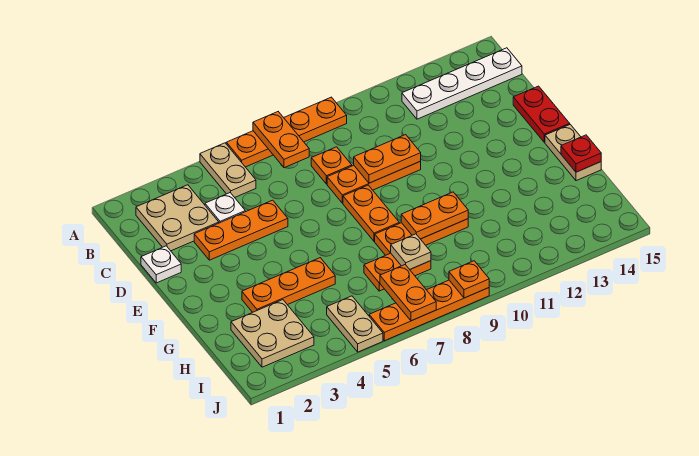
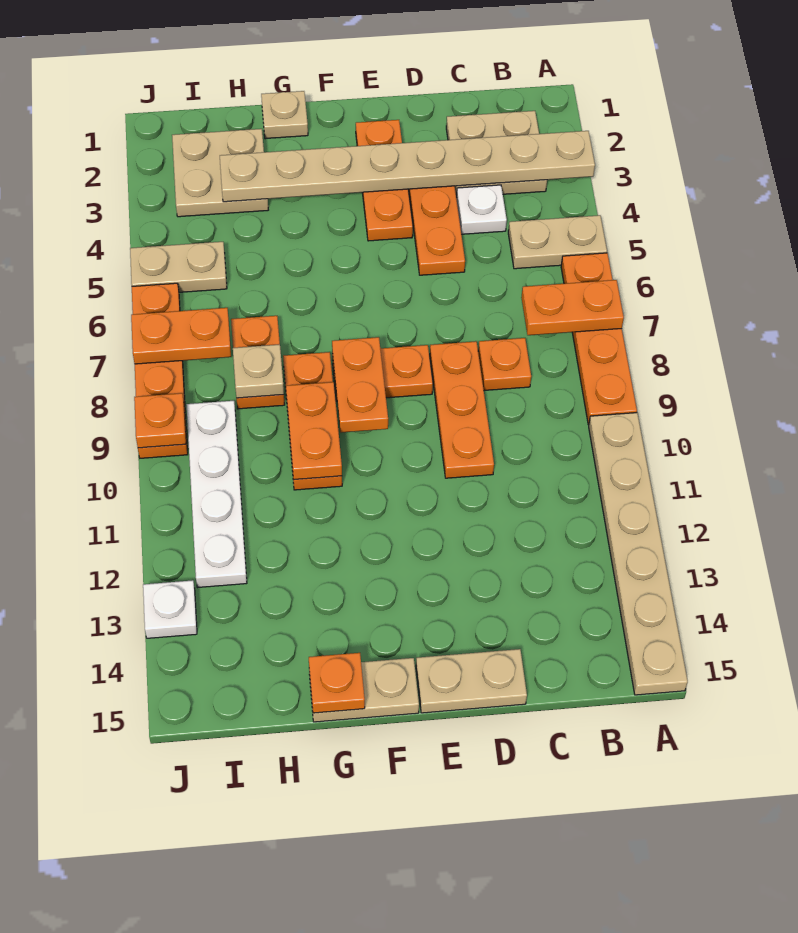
none -> tan plate A3:H3 level 2
none -> tan plate A10:A15 level 1
white plate B12:B15 level 1 -> white plate I9:I12 level 1
white plate D1 level 1 -> white plate J13 level 1
orange plate D9:D10 level 2 -> orange plate F8:F9 level 2
red plate D15:E15 level 1 -> tan plate D15:E15 level 1
none -> tan plate G1 level 1
orange plate G3:G5 level 1 -> orange plate E2:E4 level 1
red plate G15 level 2 -> orange plate G15 level 2

